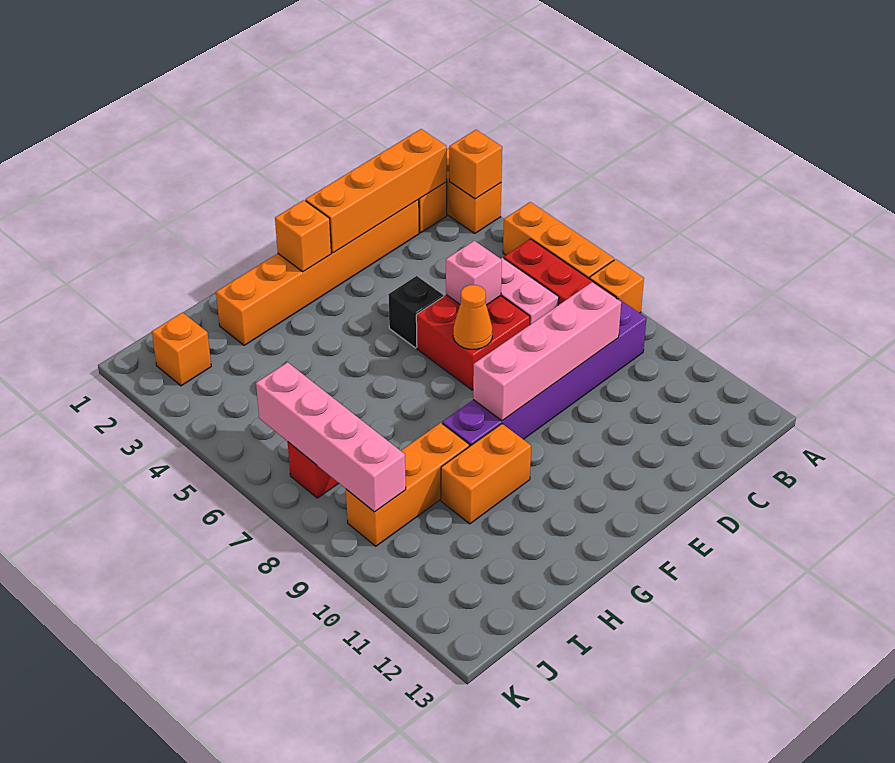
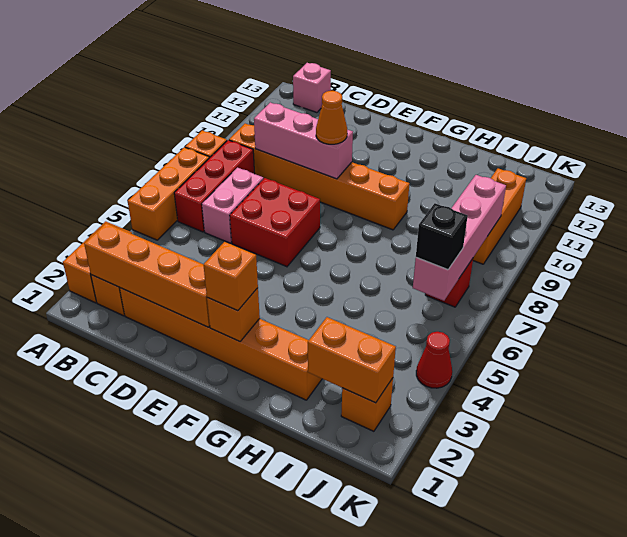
orange brick A3 level 2 -> orange brick F2 level 3
purple brick B9:G9 level 1 -> orange brick B9:G9 level 1
pink brick C9:F9 level 2 -> pink brick C9:E9 level 2
pink brick D6 level 2 -> pink brick B13 level 1
black brick E5 level 1 -> black brick J6 level 3
orange cone E7 level 2 -> orange cone E9 level 3
orange brick G10:H10 level 1 -> orange brick I2:J2 level 2
orange brick H9:J9 level 1 -> orange brick J9:J11 level 1
none -> red cone K4 level 1

